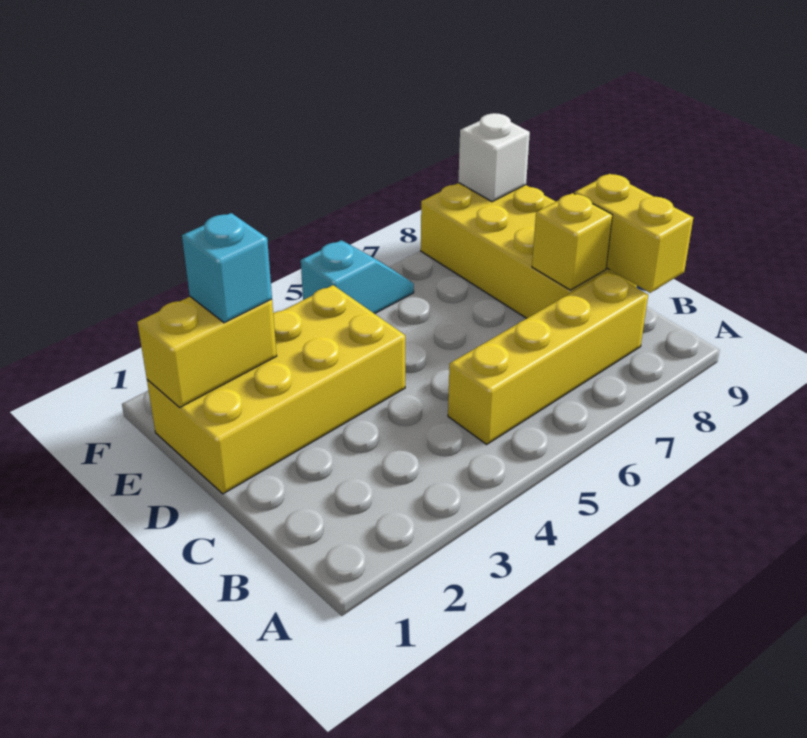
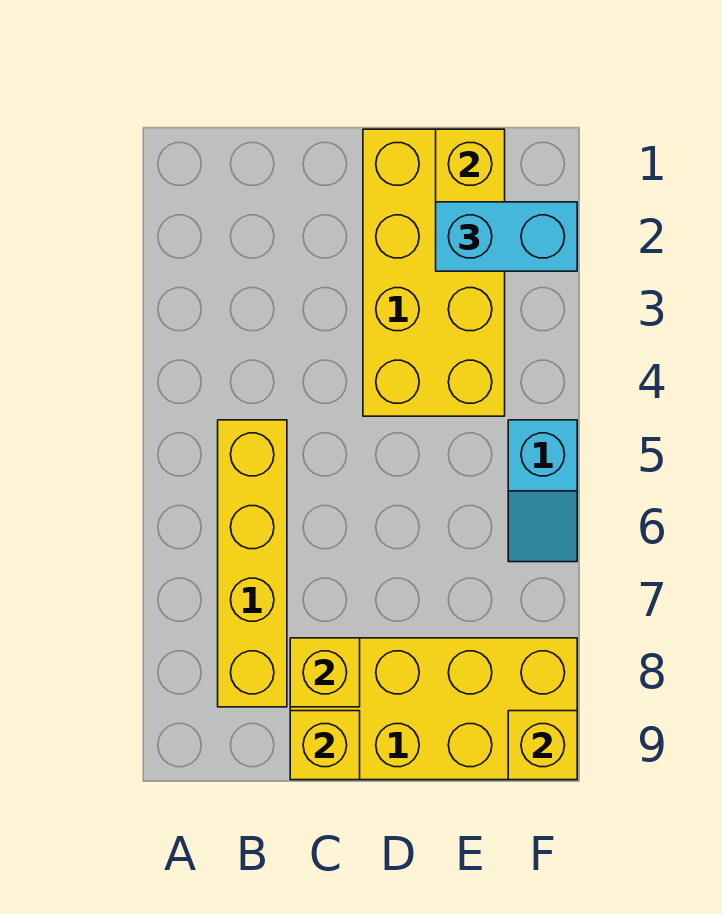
yellow brick B9:C9 level 2 -> yellow brick C9 level 2
cyan brick E2 level 3 -> cyan brick E2:F2 level 3
white brick F9 level 2 -> yellow brick F9 level 2

